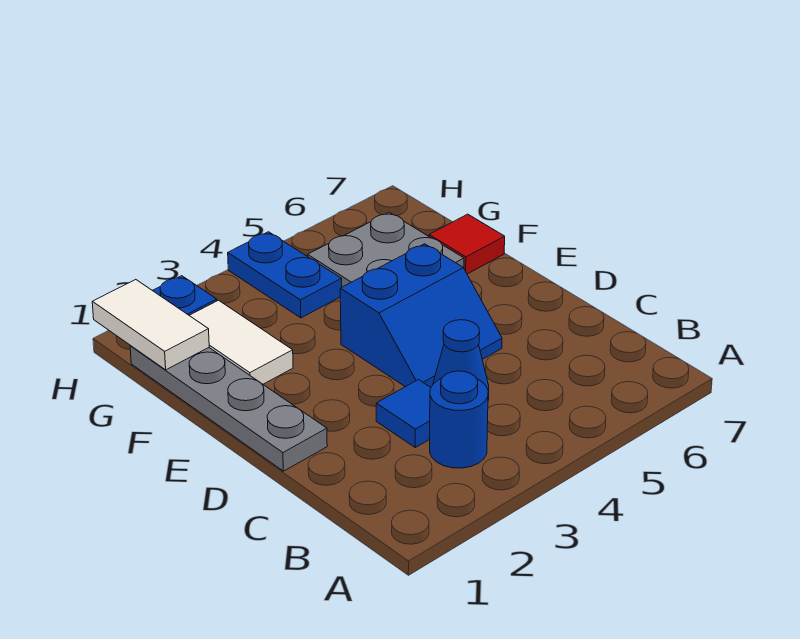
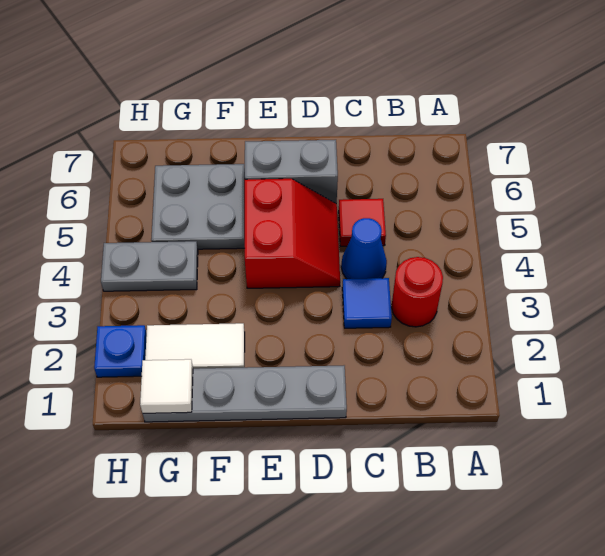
blue round brick B3 level 1 -> red round brick B3 level 1
blue slope D4:E5 level 1 top E -> red slope D4:E5 level 1 top E
none -> grey brick D6:E6 level 1
red tile F7 level 1 -> red tile C5 level 1
white tile G1:H1 level 2 -> white tile G1 level 2
blue plate G4:H4 level 1 -> grey plate G4:H4 level 1

